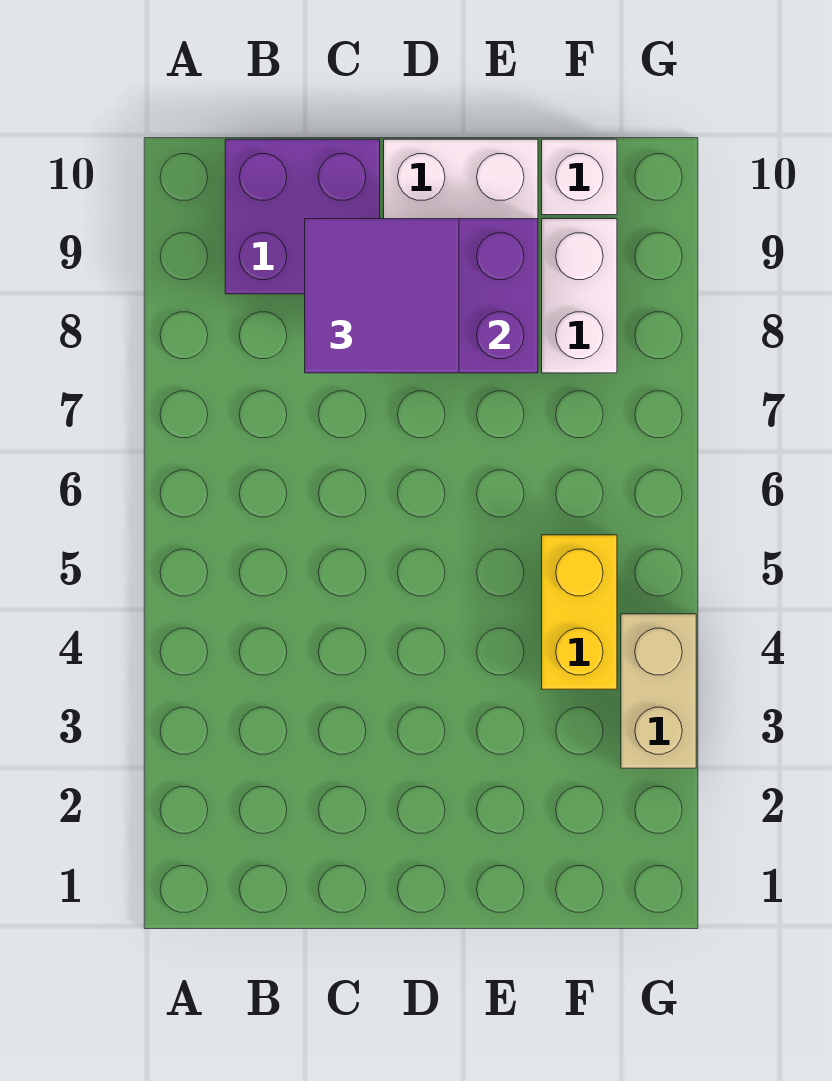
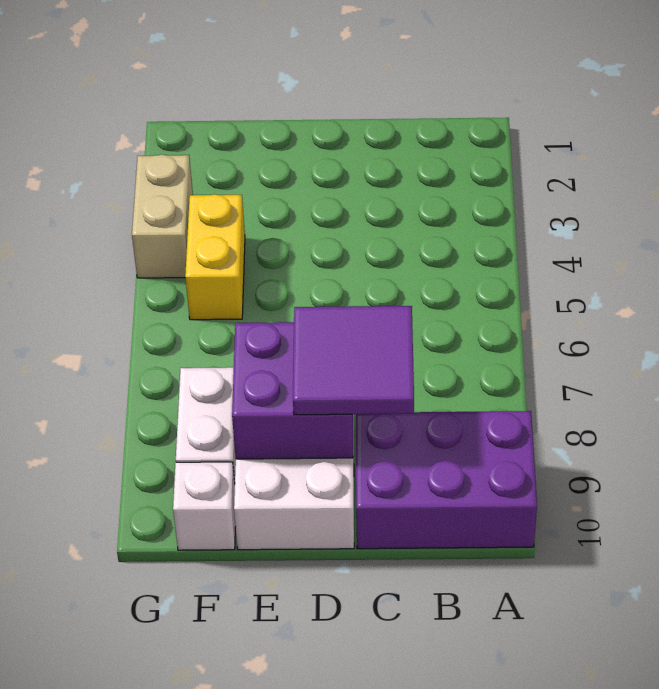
purple brick B9:C10 level 1 -> purple brick A9:C10 level 1

